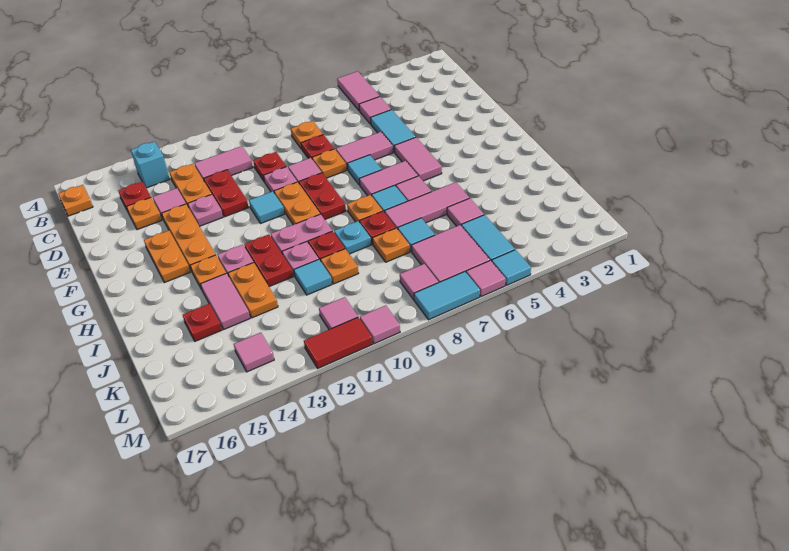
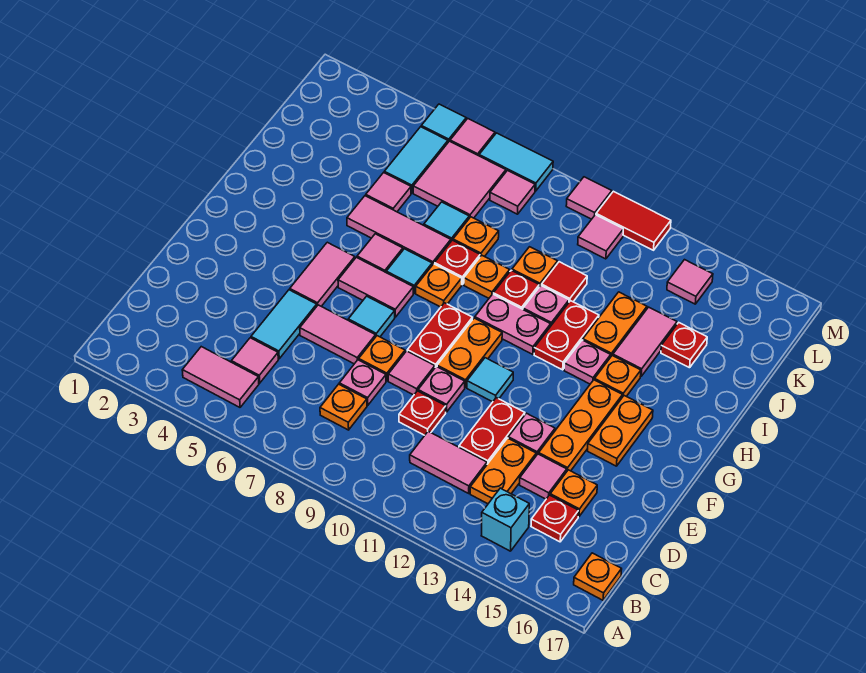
pink tile A5:B5 level 1 -> pink tile B4:B5 level 1
red plate D8 level 1 -> pink plate D8 level 1
cyan plate I9 level 1 -> orange plate I9 level 1
cyan tile J11 level 1 -> red tile J11 level 1

